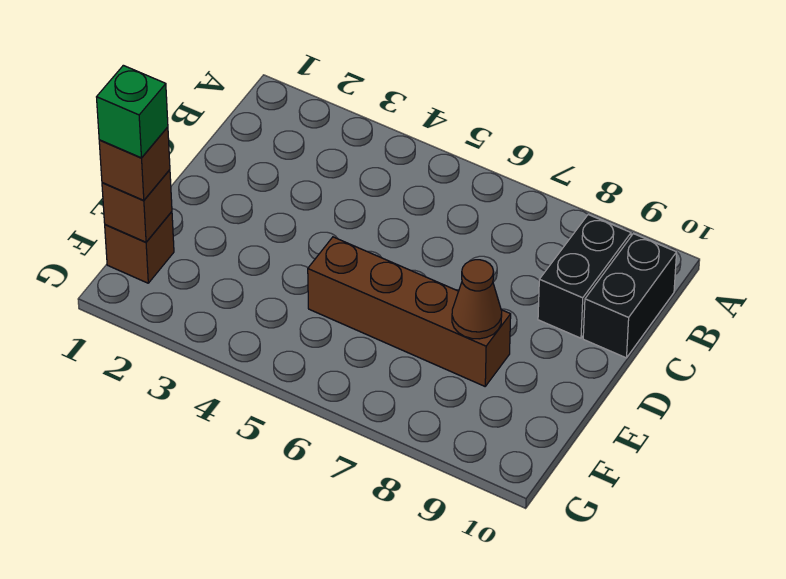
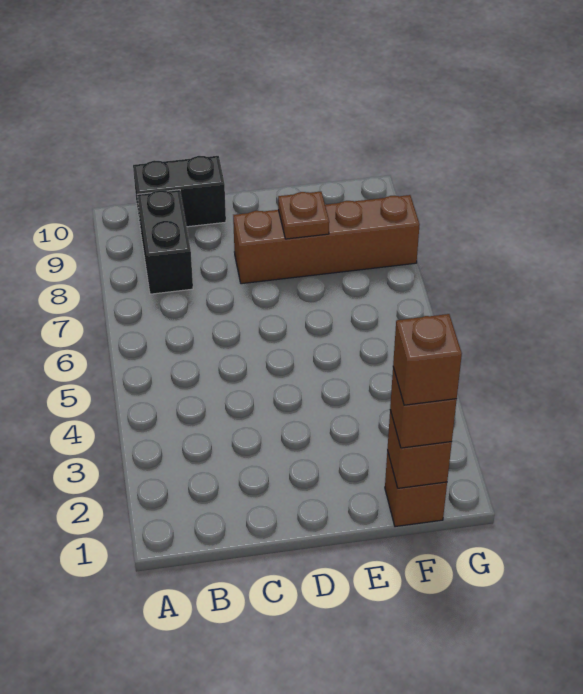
black brick B9:C9 level 1 -> black brick B8:B9 level 1
brown brick E5:E8 level 1 -> brown brick D8:G8 level 1
brown cone E8 level 2 -> brown plate E8 level 2
green brick F1 level 4 -> brown brick F1 level 4

